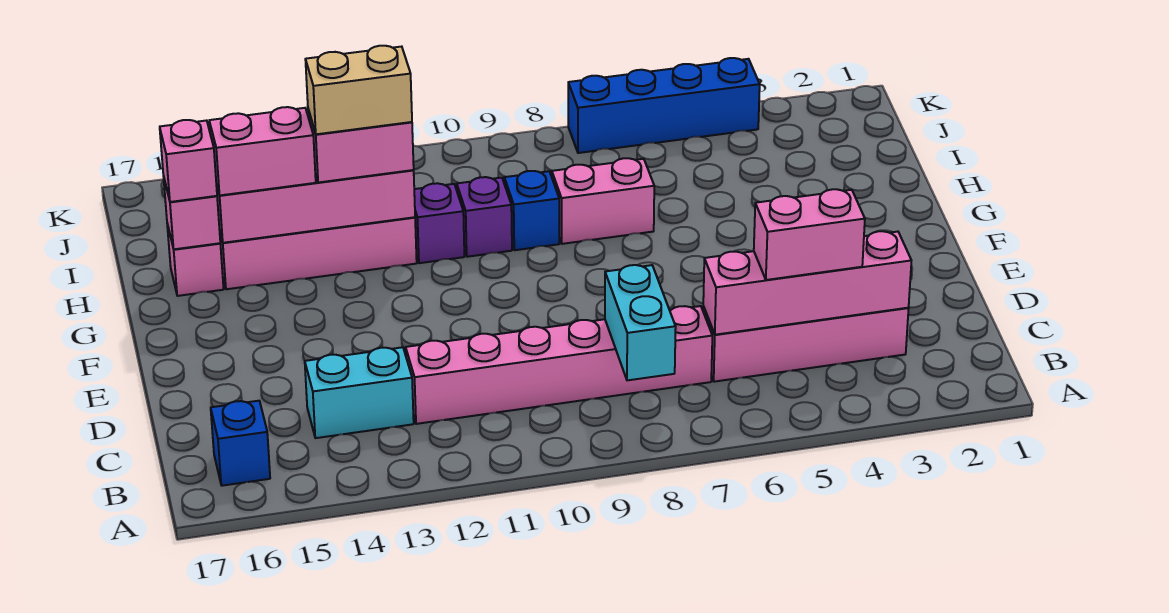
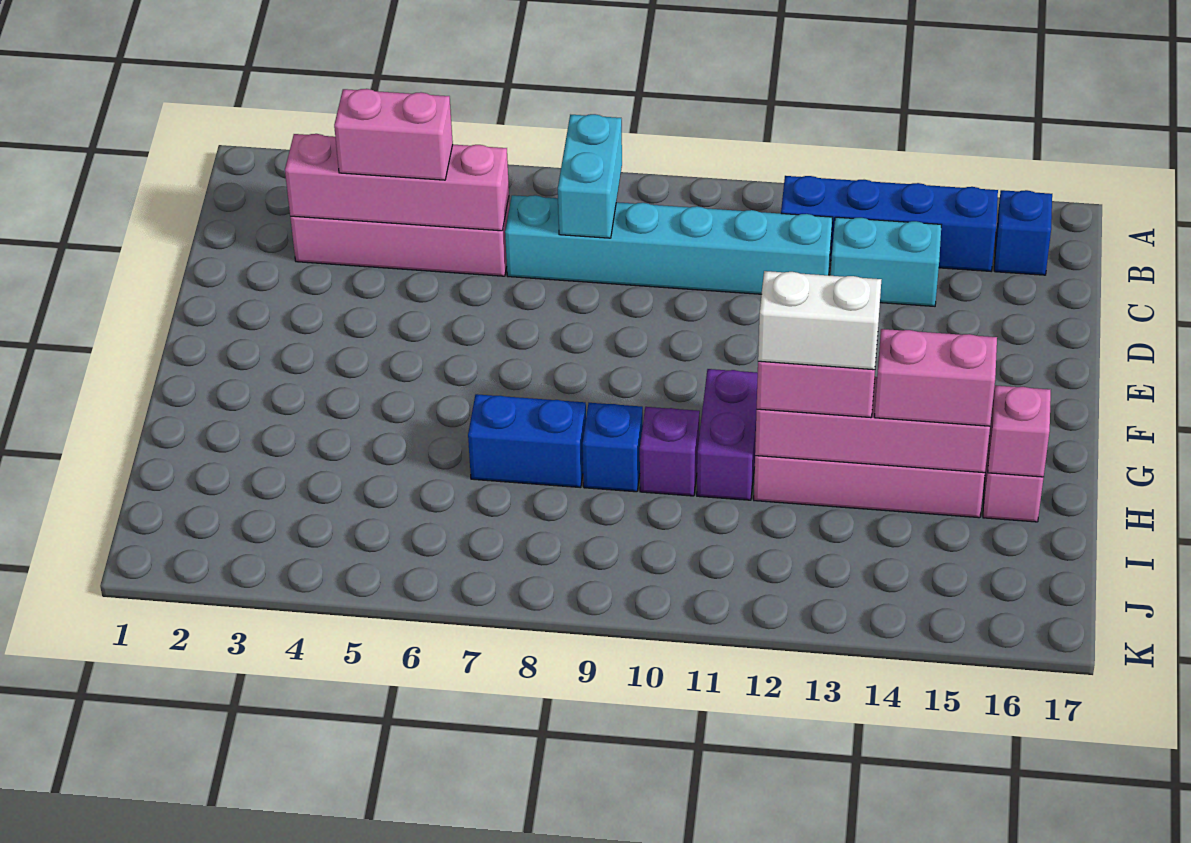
pink brick C7:C12 level 1 -> cyan brick C7:C12 level 1
pink brick H7:H8 level 1 -> blue brick H7:H8 level 1
purple brick H11 level 1 -> purple brick G11:H11 level 1
tan brick H12:H13 level 4 -> white brick H12:H13 level 4
pink brick H16 level 3 -> none
blue brick K4:K7 level 1 -> blue brick B12:B15 level 1

